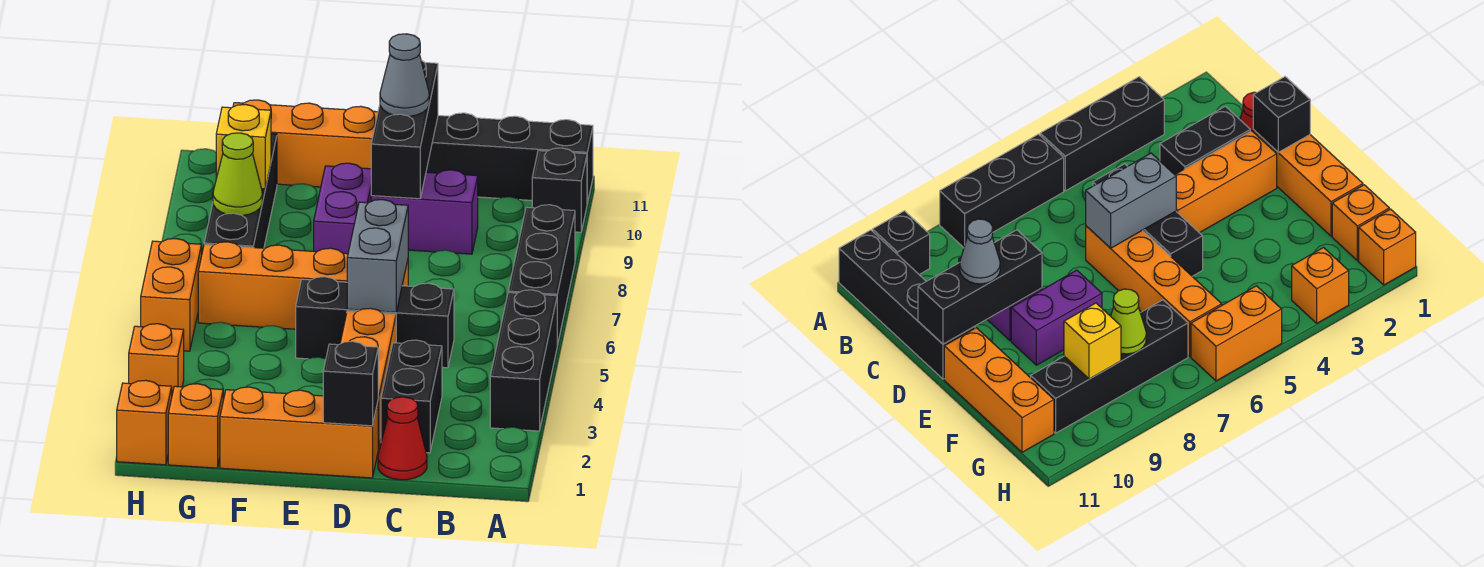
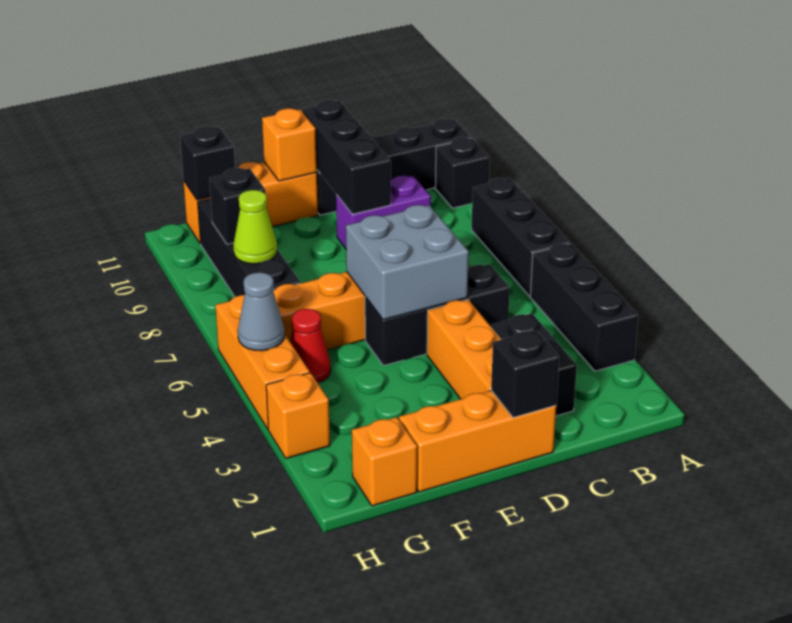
red cone C1 level 1 -> red cone G5 level 1
grey brick D5:D6 level 2 -> grey brick D5:E6 level 2
grey cone D10 level 3 -> grey cone H5 level 2
purple brick E8:E9 level 1 -> none
yellow brick G9 level 2 -> black brick G9 level 2
none -> black brick G11 level 2
orange brick H1 level 1 -> orange brick E11 level 2
orange brick H5:H6 level 1 -> orange brick H4:H6 level 1

